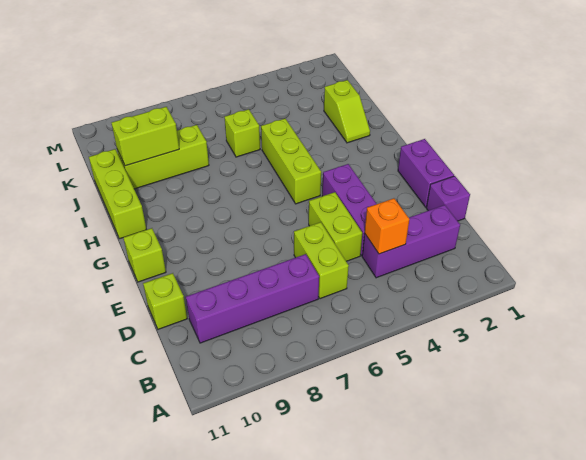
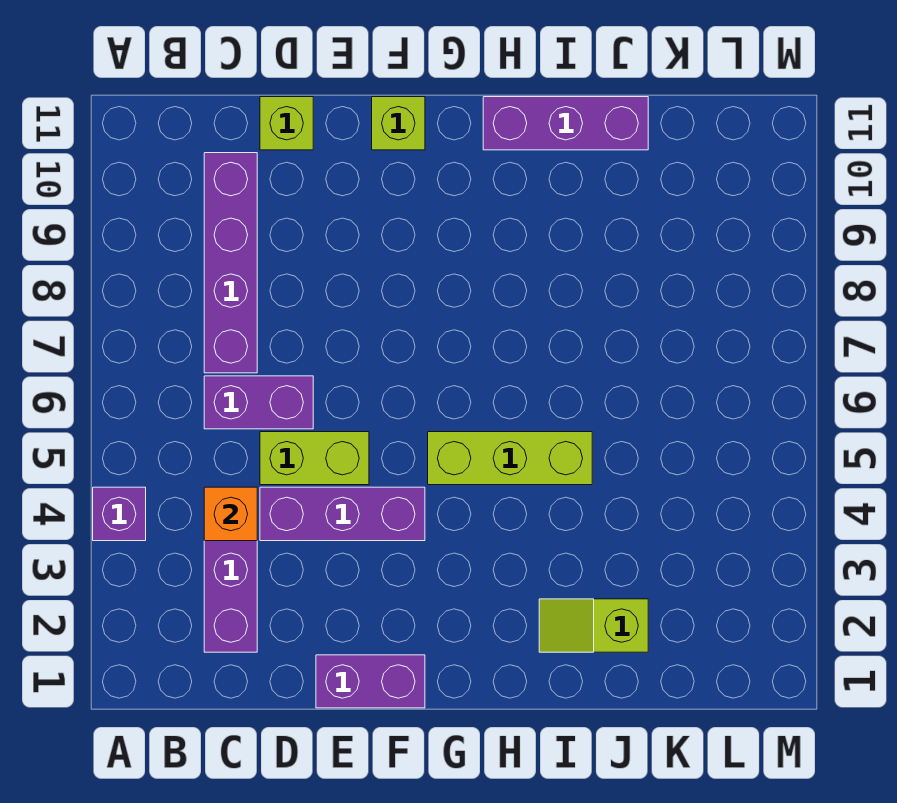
lime brick C6:D6 level 1 -> purple brick C6:D6 level 1
purple brick D1 level 1 -> purple brick A4 level 1
lime brick H11:J11 level 1 -> purple brick H11:J11 level 1
lime brick J6 level 1 -> none
lime brick J8:J10 level 1 -> none
lime brick J9:J10 level 2 -> none

